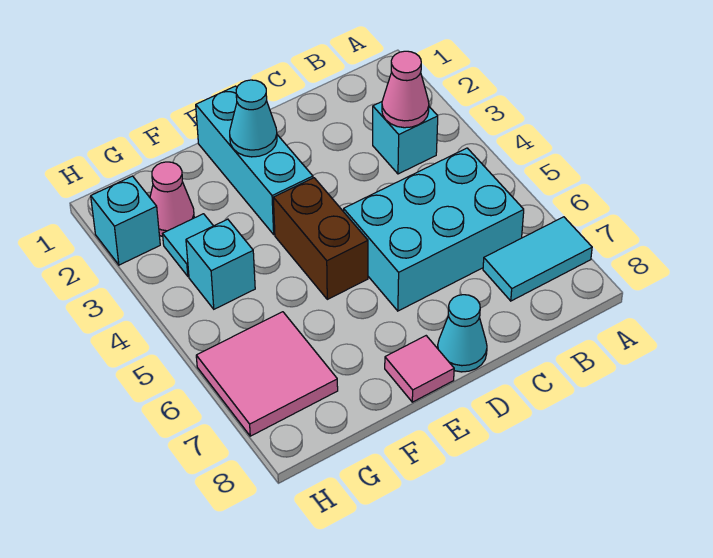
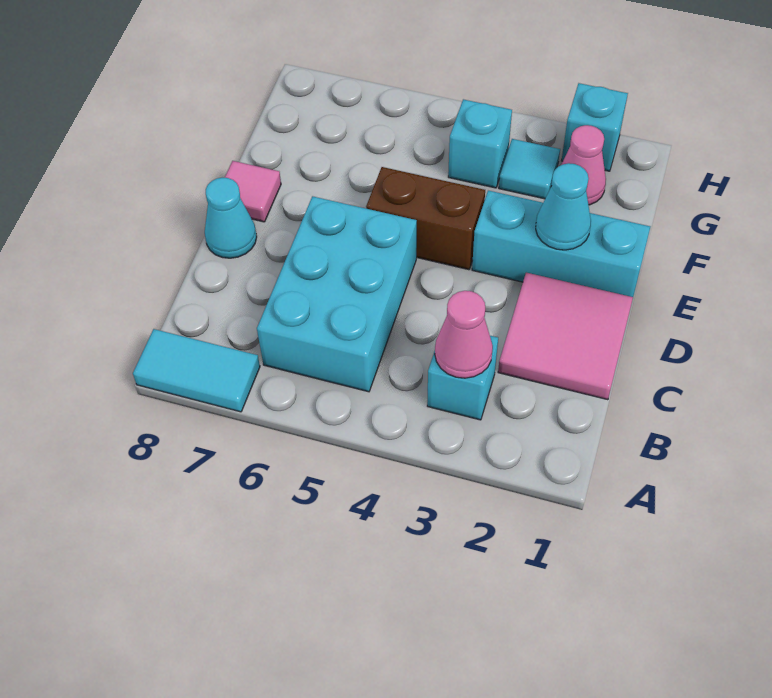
cyan tile A7:B7 level 1 -> cyan tile A7:A8 level 1
pink tile G6:H7 level 1 -> pink tile C1:D2 level 1

